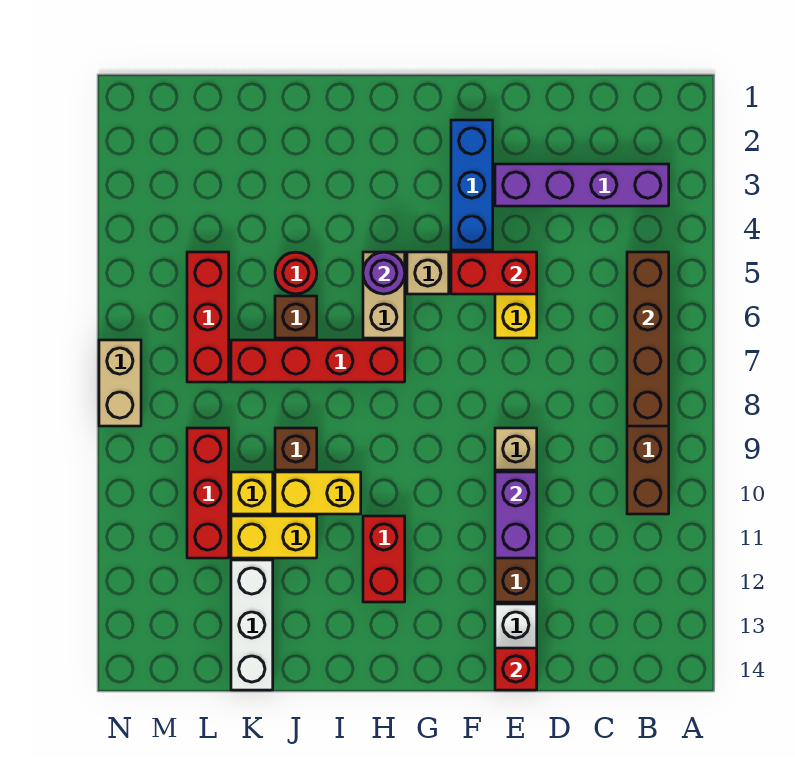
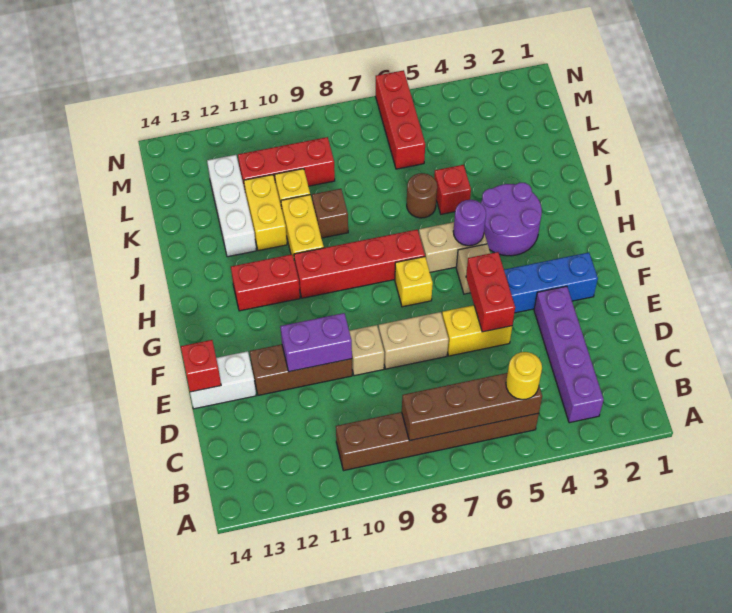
none -> yellow round brick B5 level 3
none -> yellow brick G7 level 1
none -> purple round brick H3:I4 level 1
red brick H7:K7 level 1 -> red brick H7:H10 level 1
red round brick J5 level 1 -> red brick J5 level 1
brown brick J6 level 1 -> brown round brick J6 level 1
white brick K12:K14 level 1 -> white brick J12:L12 level 1
red brick L5:L7 level 1 -> red brick L6:N6 level 1
tan brick N7:N8 level 1 -> tan brick E7:E8 level 1

